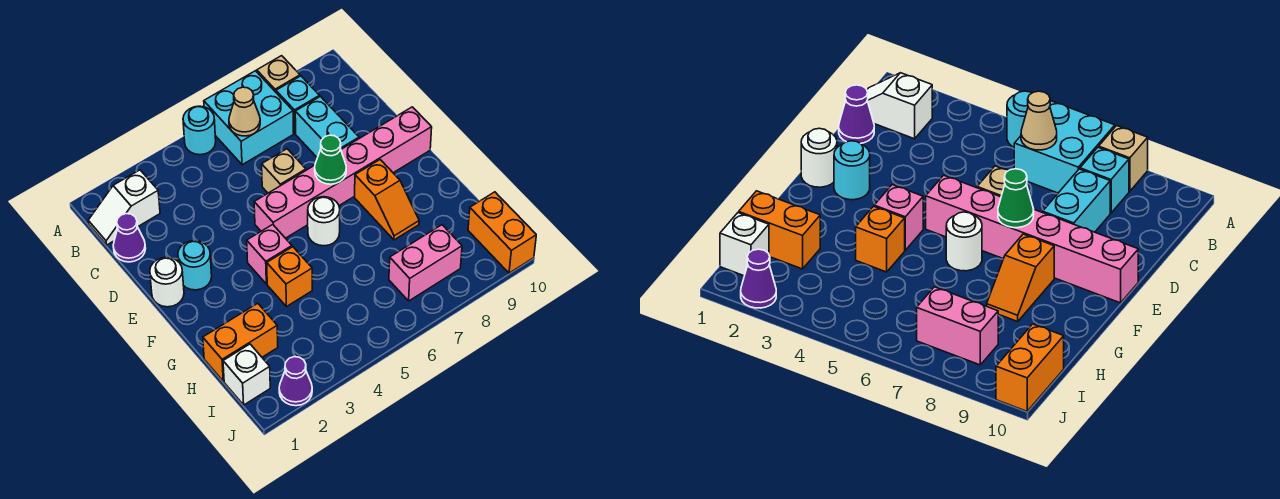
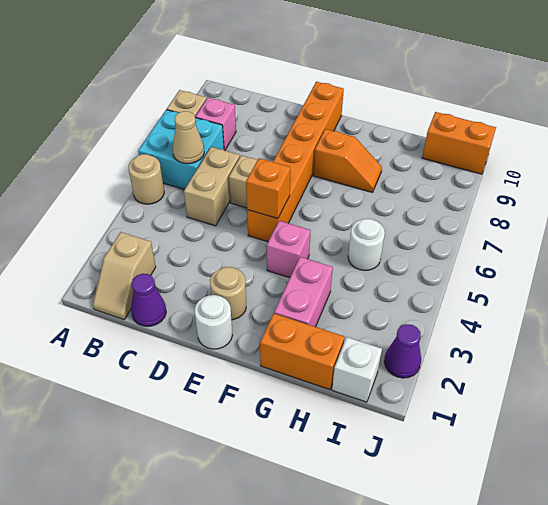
cyan round brick A5 level 1 -> tan round brick A5 level 1
white slope B1:B2 level 1 top 2 -> tan slope B1:B2 level 1 top 2
cyan brick B8 level 1 -> pink brick B8 level 1
none -> tan brick C5:C6 level 1
cyan brick C8:D8 level 1 -> none
cyan round brick E2 level 1 -> tan round brick E2 level 1
pink brick E5:E10 level 1 -> orange brick E5:E10 level 1
green cone E7 level 2 -> none
white round brick F6 level 1 -> white round brick H5 level 1
orange brick G4 level 1 -> orange brick E5 level 2
orange brick H1:H2 level 1 -> orange brick G1:H1 level 1
pink brick I7:I8 level 1 -> pink brick G2:G3 level 1

